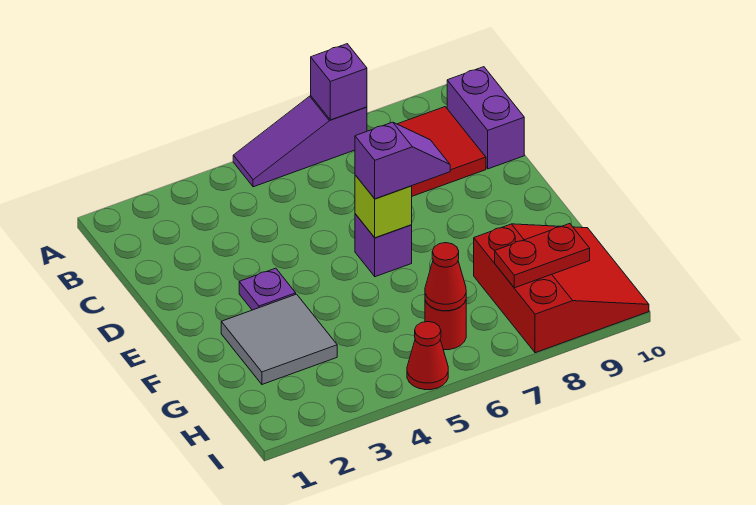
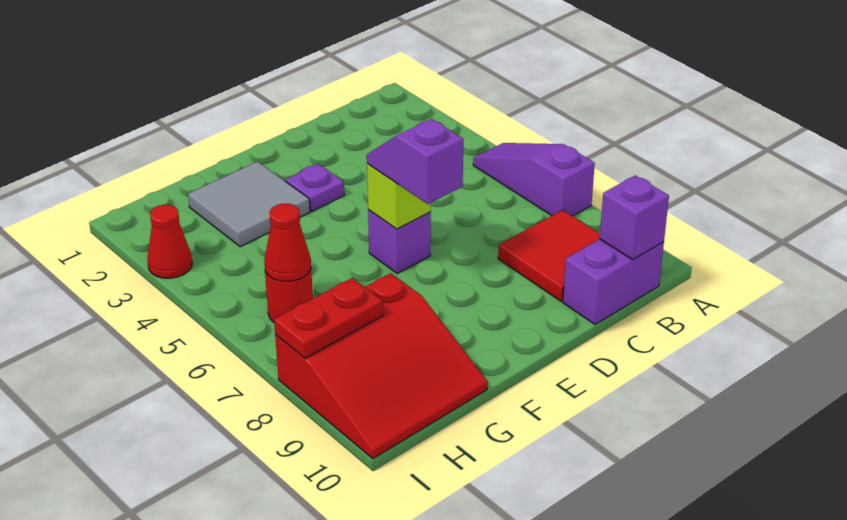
purple brick A7 level 2 -> purple brick B10 level 2
purple slope E6:E7 level 3 top 6 -> purple slope E6:E7 level 3 top 7
red plate H8:H9 level 2 -> red plate H8:I8 level 2
red cone I5 level 1 -> red cone I3 level 1

